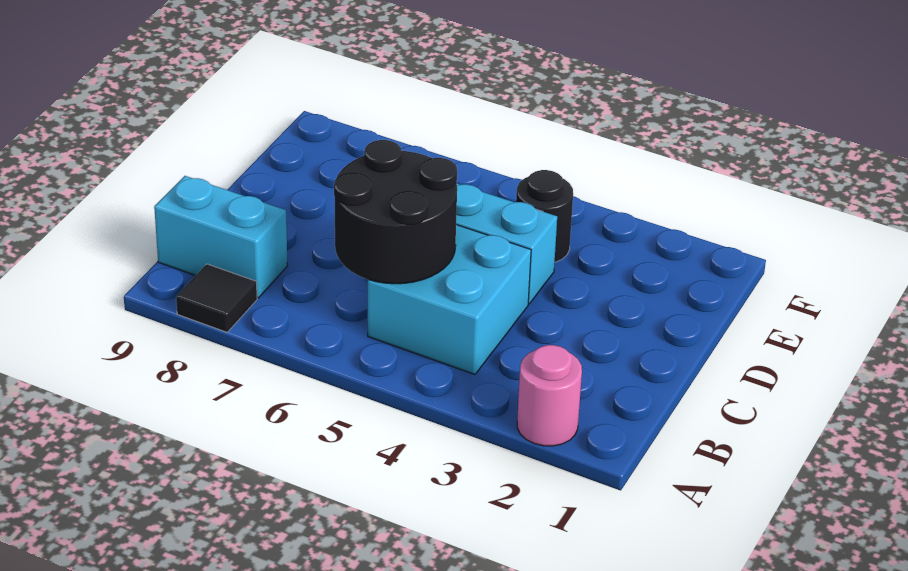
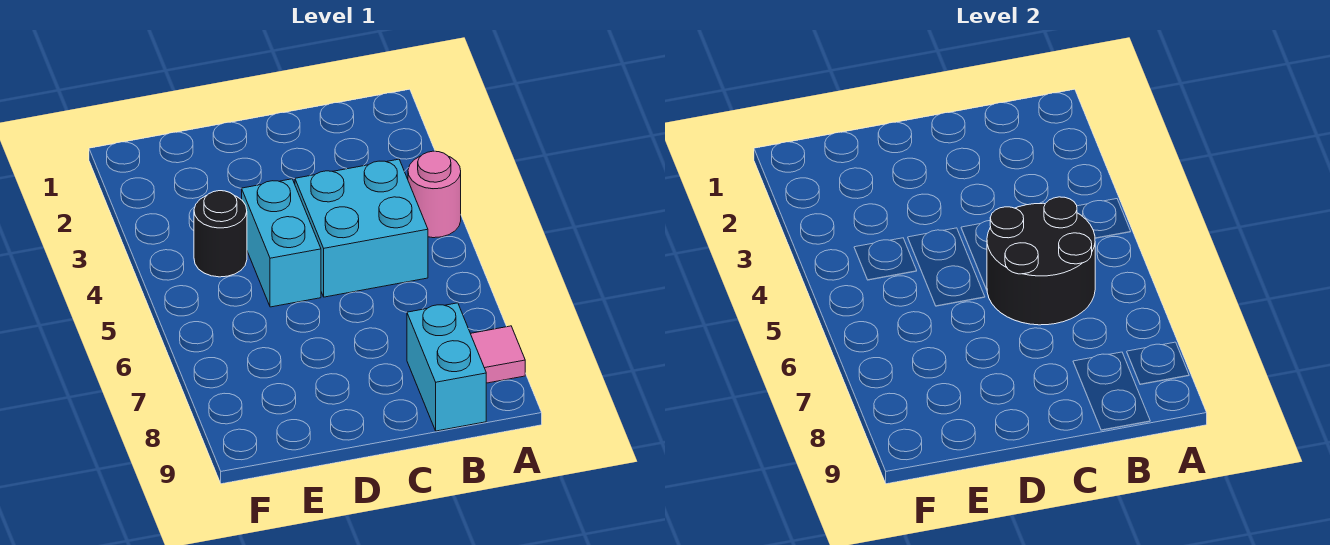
pink round brick A2 level 1 -> pink round brick A4 level 1
black tile A8 level 1 -> pink tile A8 level 1

